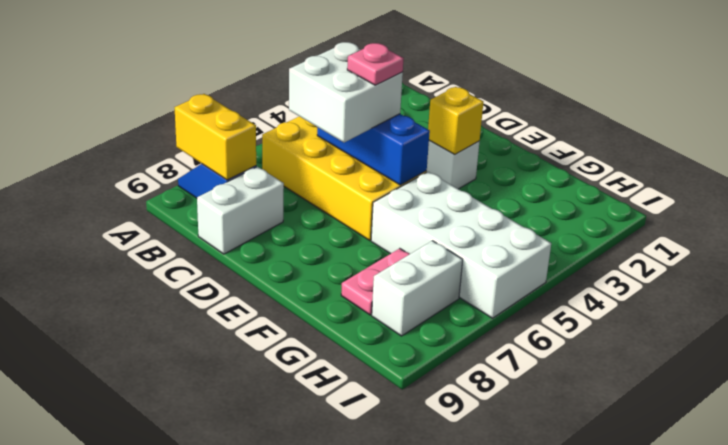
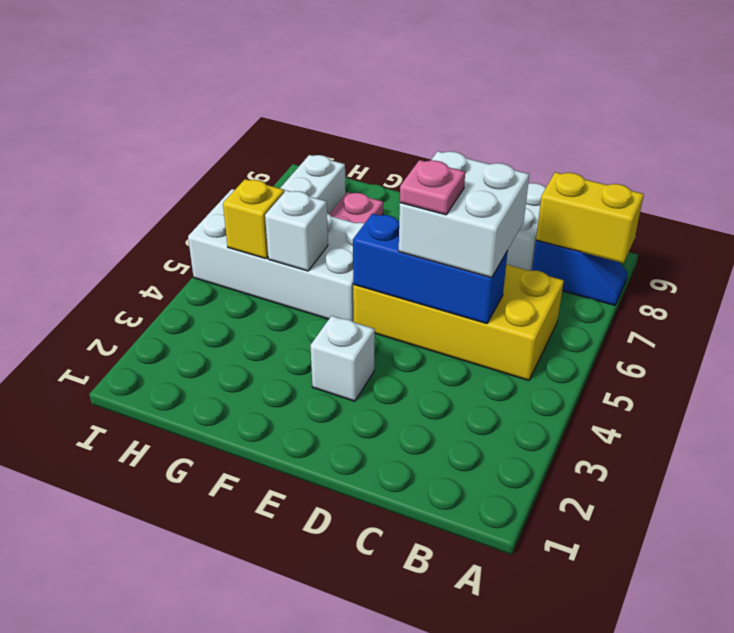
yellow brick E3 level 2 -> yellow brick H5 level 2
none -> white brick G5 level 2

